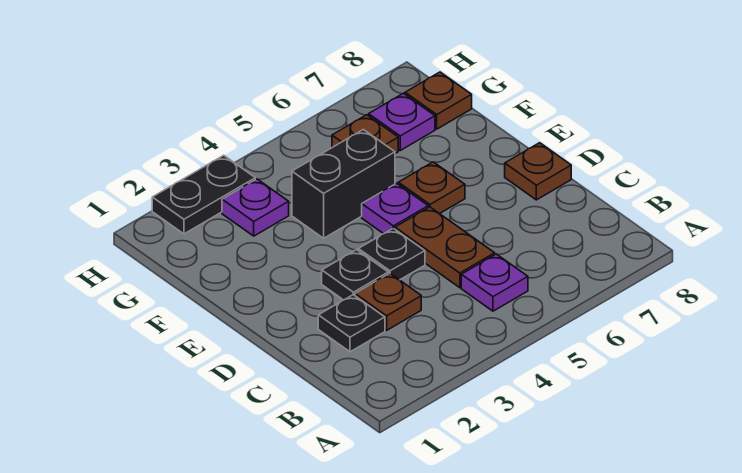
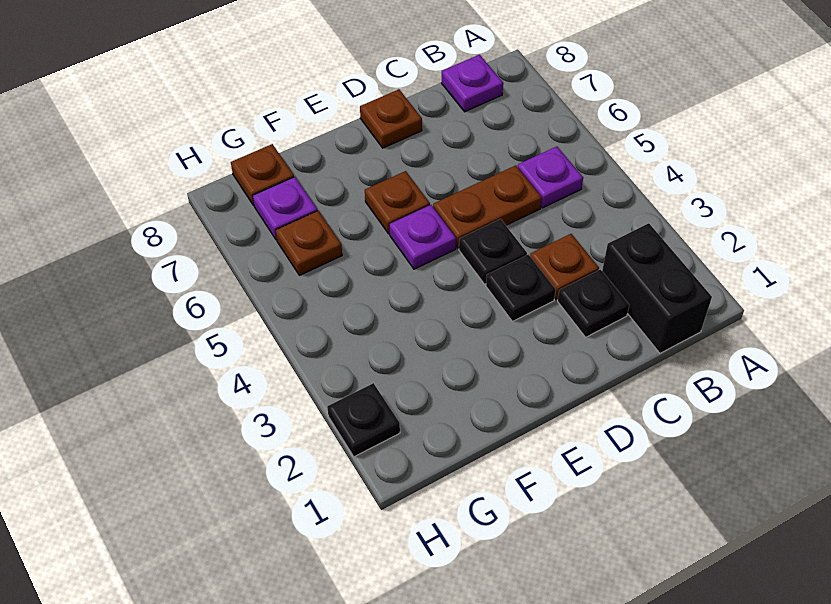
black brick F4:F5 level 1 -> black brick B1:B2 level 1
purple plate G3 level 1 -> purple plate B8 level 1
black plate H2:H3 level 1 -> black plate H2 level 1

